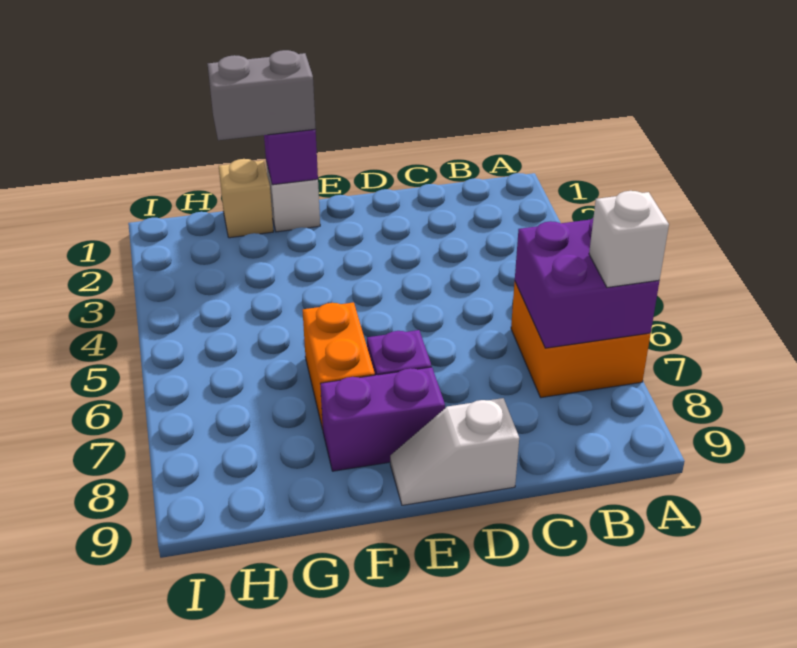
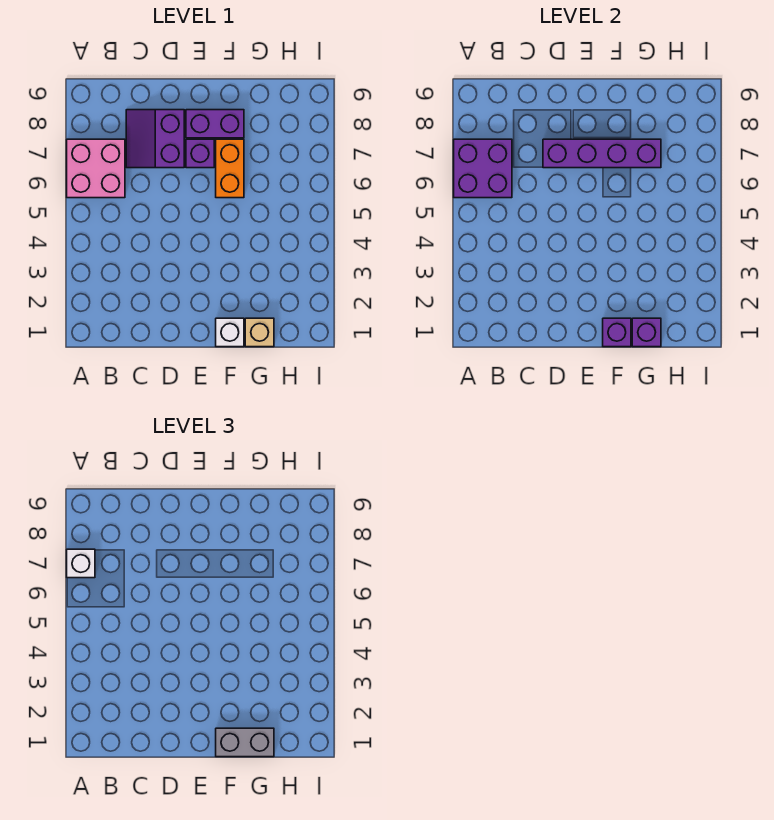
orange brick A6:B7 level 1 -> pink brick A6:B7 level 1
none -> purple slope C7:D8 level 1 top D
none -> purple brick D7:G7 level 2
white slope D9:E9 level 1 top D -> none
none -> purple brick G1 level 2

